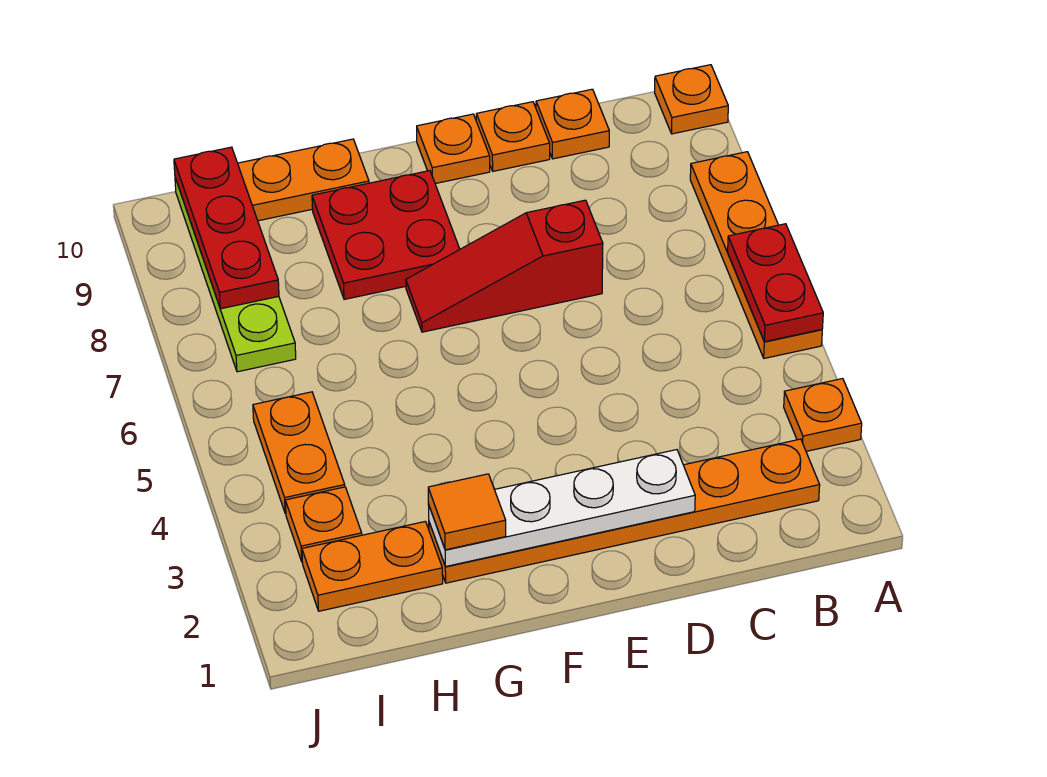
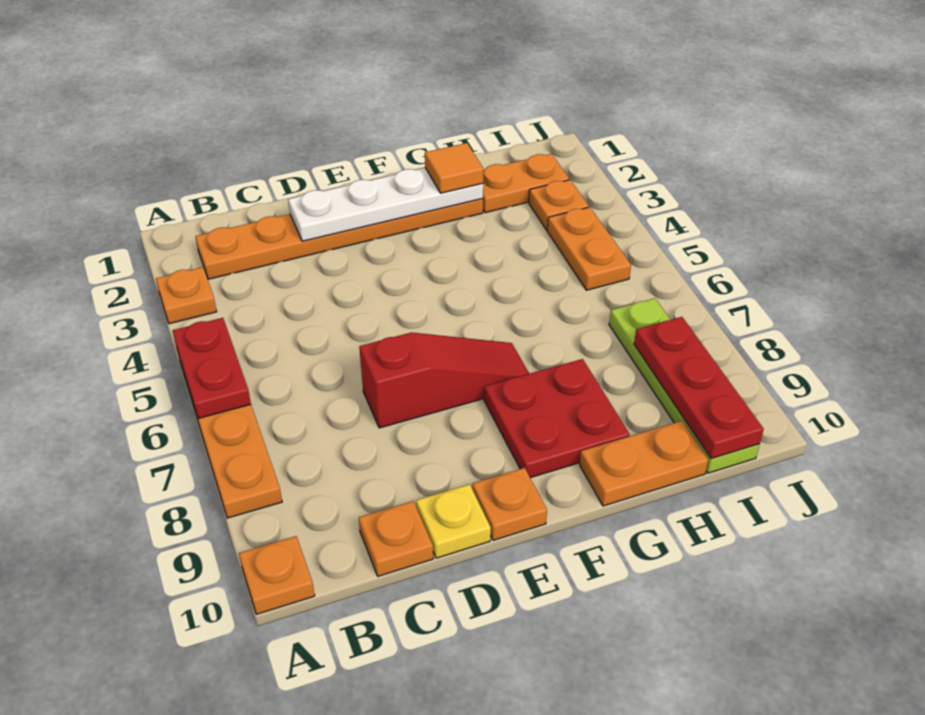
orange plate D10 level 1 -> yellow plate D10 level 1

